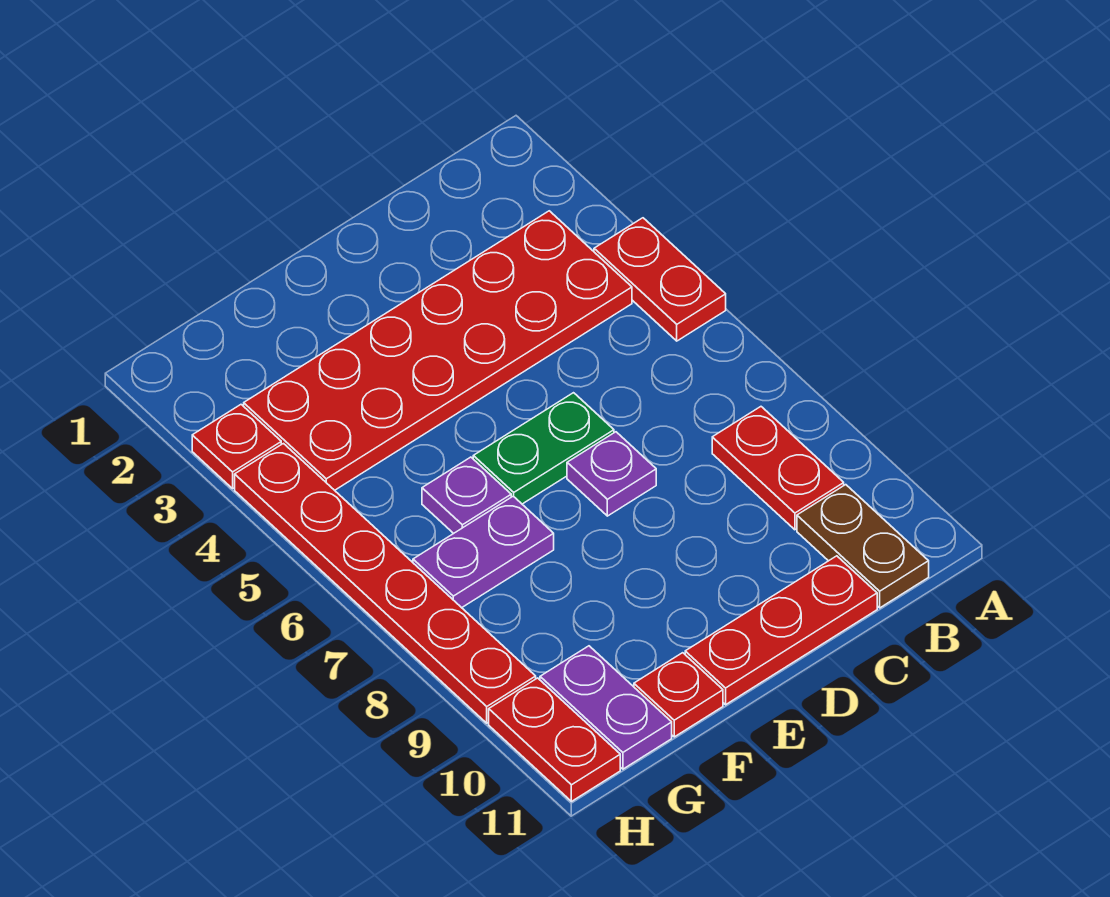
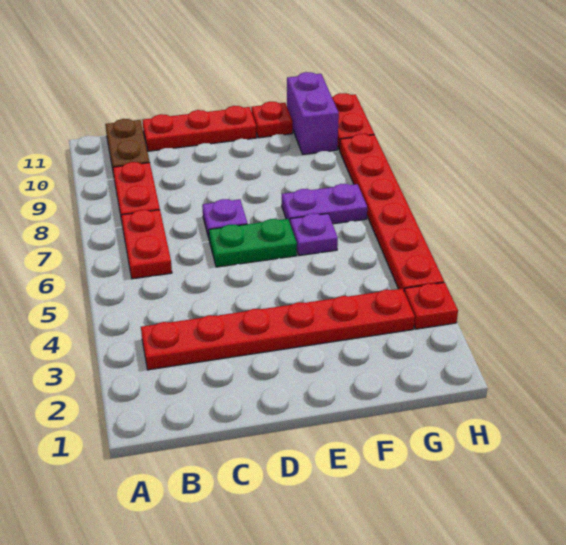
red plate A4:A5 level 1 -> red plate B6:B7 level 1
red plate B3:G4 level 1 -> red plate B3:G3 level 1
purple plate G10:G11 level 1 -> purple brick G10:G11 level 1

